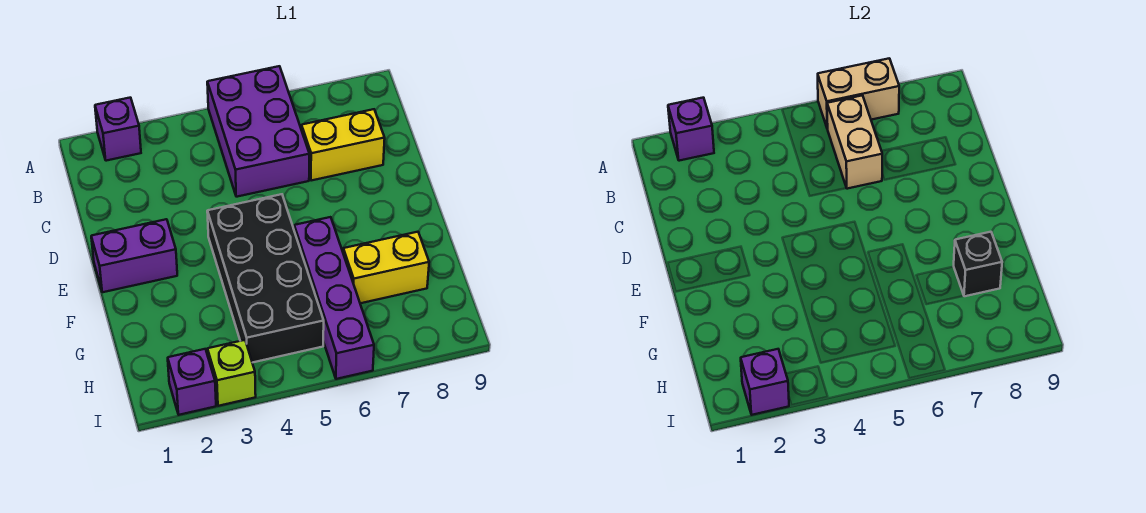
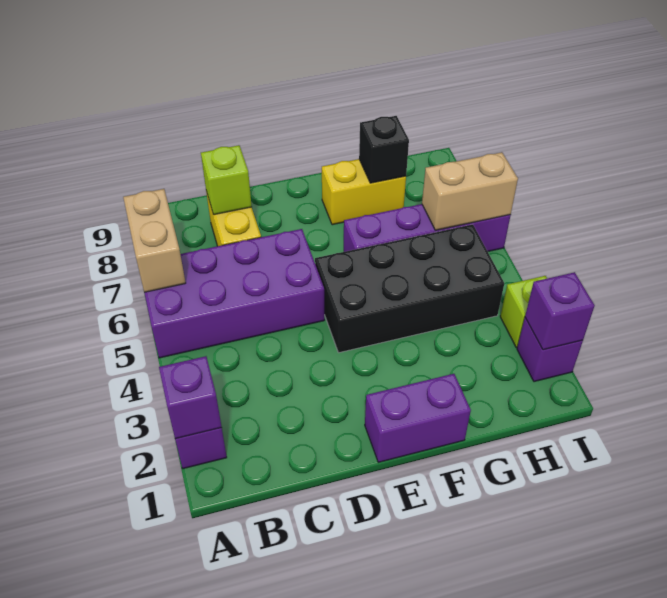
purple brick A5:C6 level 1 -> purple brick A5:D6 level 1
tan brick B6:C6 level 2 -> tan brick H6:I6 level 2
none -> lime brick C8 level 2
purple brick E1:E2 level 1 -> purple brick E1:F1 level 1
yellow brick G7:G8 level 1 -> yellow brick F8:G8 level 1

